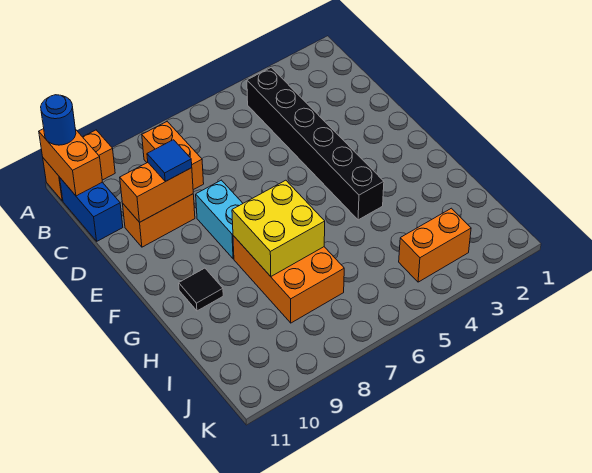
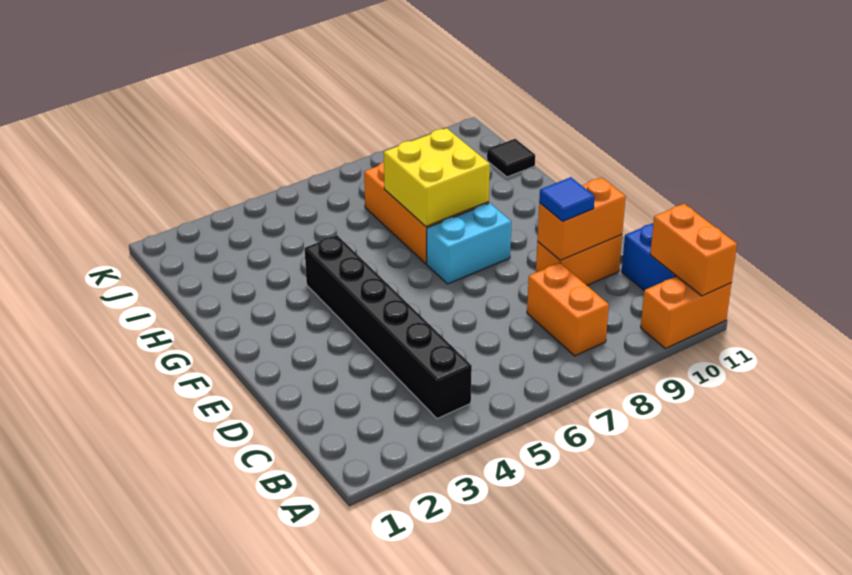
blue round brick A11 level 3 -> none
cyan brick E8:F8 level 1 -> cyan brick F7:F8 level 1
black tile G10 level 1 -> black tile I11 level 1
orange brick J3:J4 level 1 -> none

